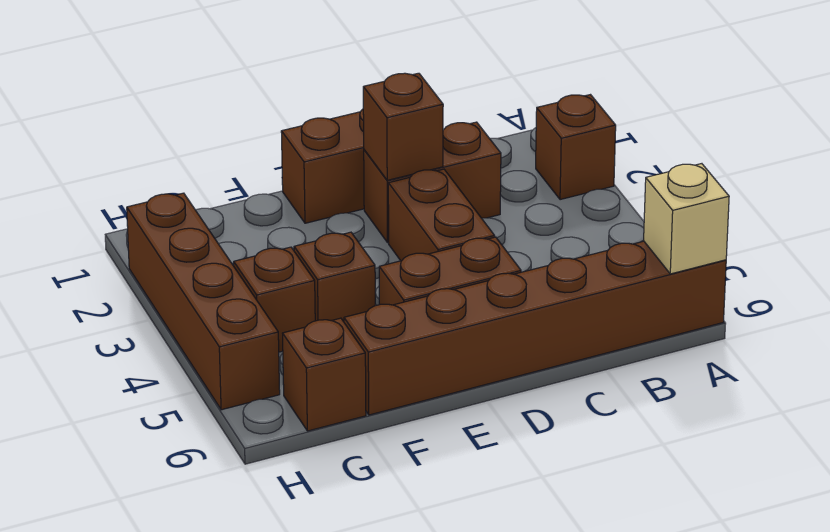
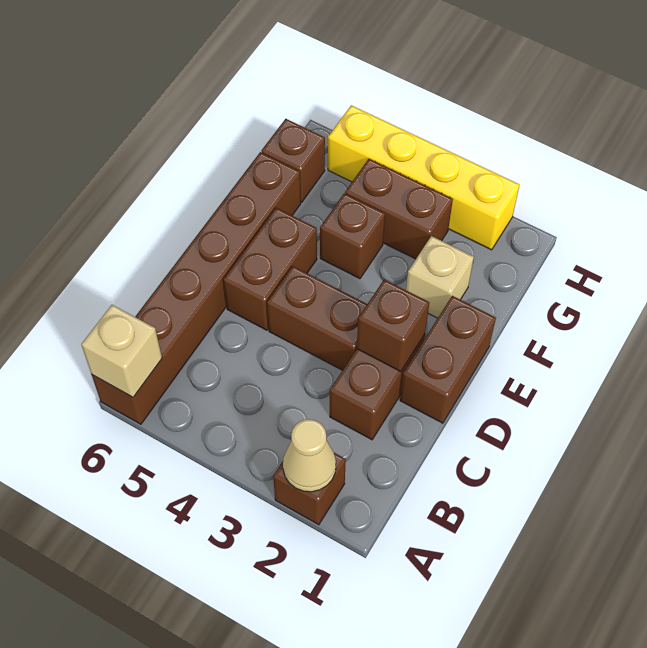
none -> tan cone A2 level 2
none -> tan brick F2 level 1
brown brick G4 level 1 -> brown brick G3:G4 level 1
brown brick H2:H5 level 1 -> yellow brick H2:H5 level 1

